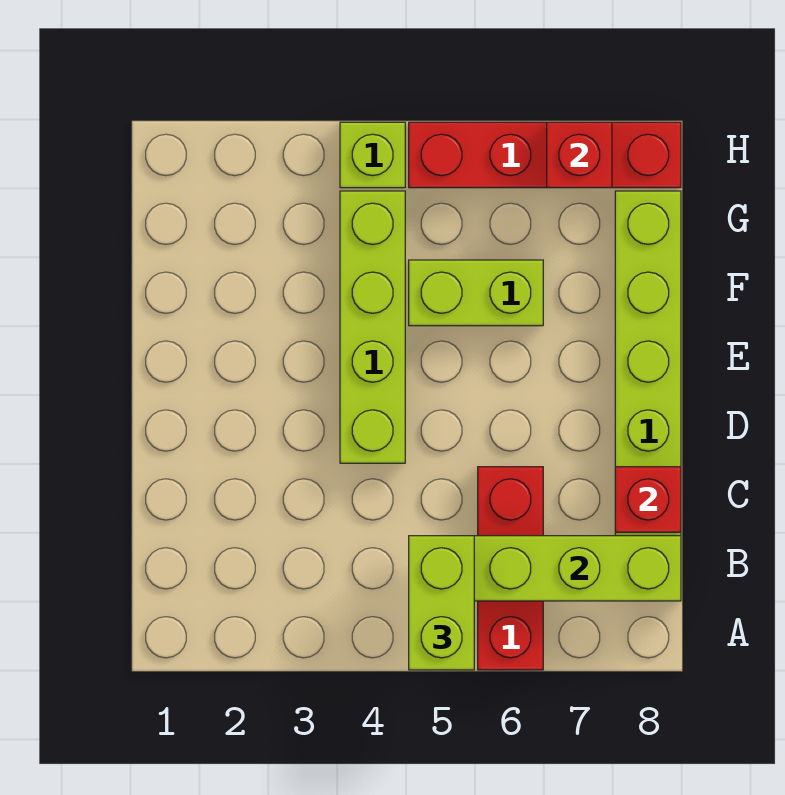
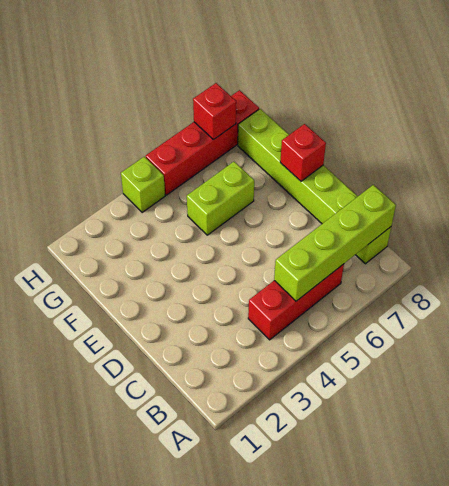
lime brick A5:B5 level 3 -> none
red brick A6:C6 level 1 -> red brick B4:B6 level 1
red brick C8 level 2 -> red brick E8 level 2
lime brick D4:G4 level 1 -> none

